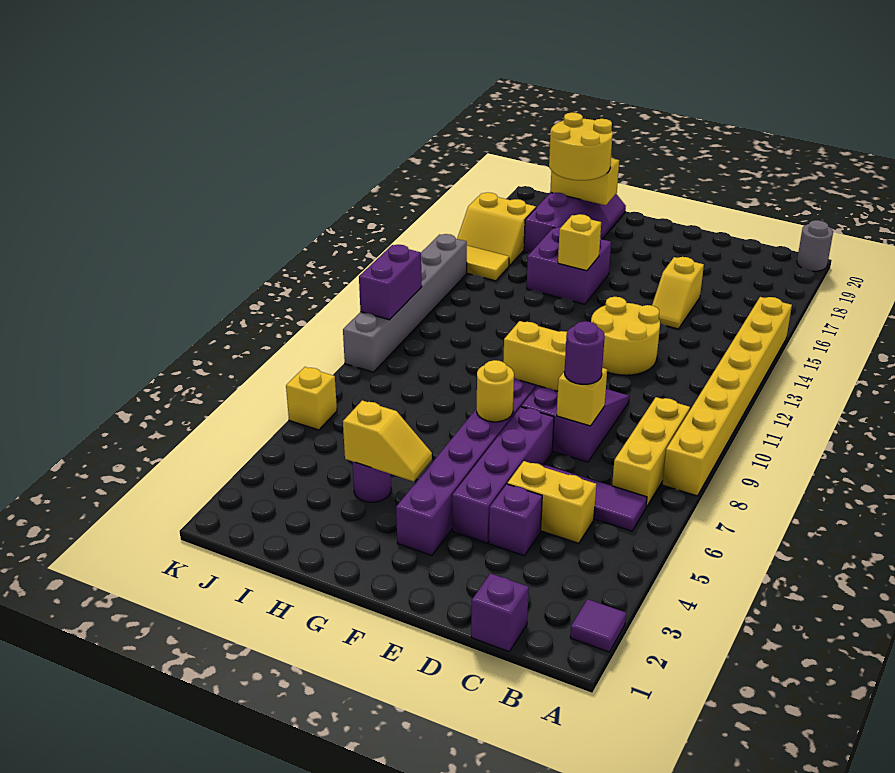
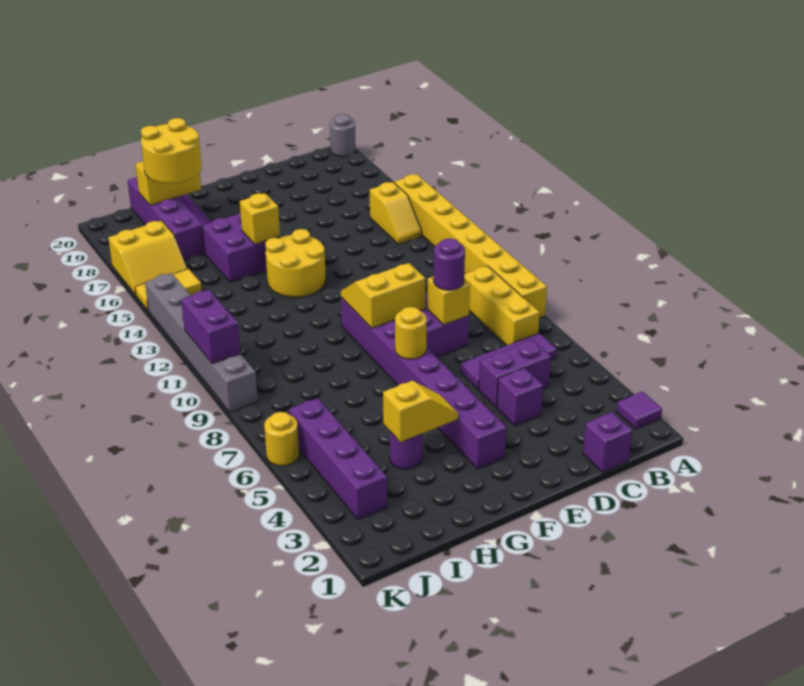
yellow brick C5:D5 level 1 -> purple brick C5:D5 level 1
yellow round brick D12:E13 level 1 -> yellow round brick F13:G14 level 1
yellow slope D15:D16 level 1 top 16 -> yellow slope B14:B15 level 1 top 15
purple brick E4:E7 level 1 -> purple brick J3:J6 level 1
yellow brick K6 level 1 -> yellow round brick K6 level 1

